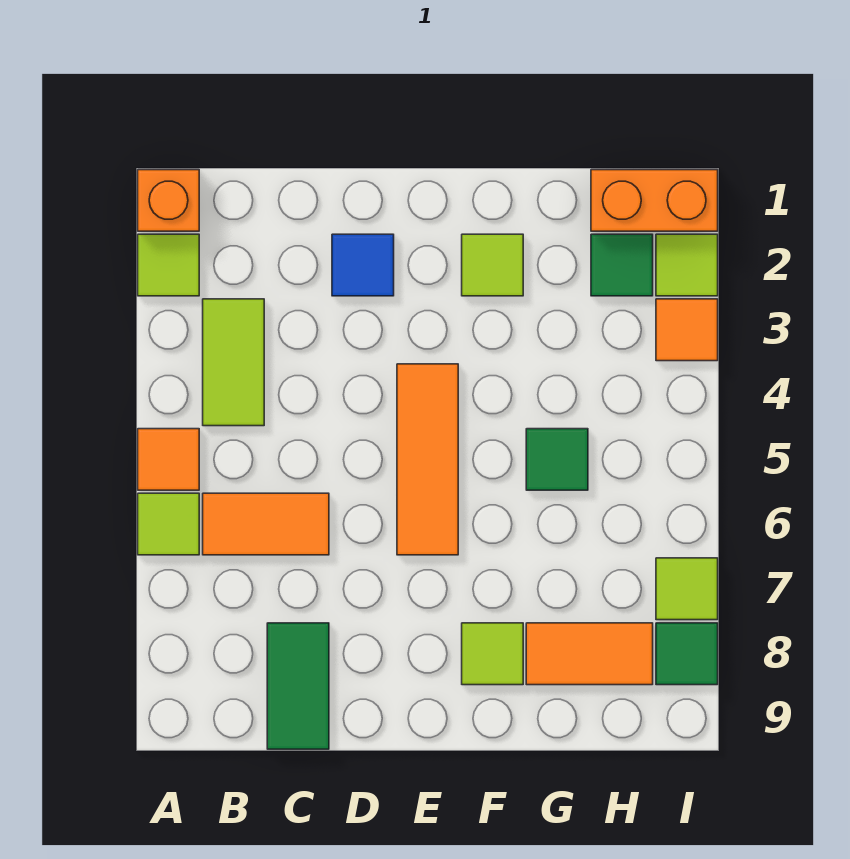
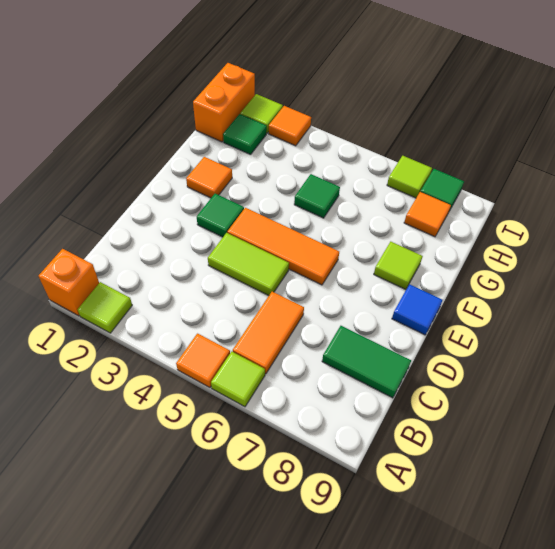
lime tile B3:B4 level 1 -> lime tile D4:D5 level 1
blue tile D2 level 1 -> blue tile E9 level 1
none -> green tile E3 level 1
lime tile F2 level 1 -> orange tile F2 level 1
orange tile G8:H8 level 1 -> orange tile H8 level 1

